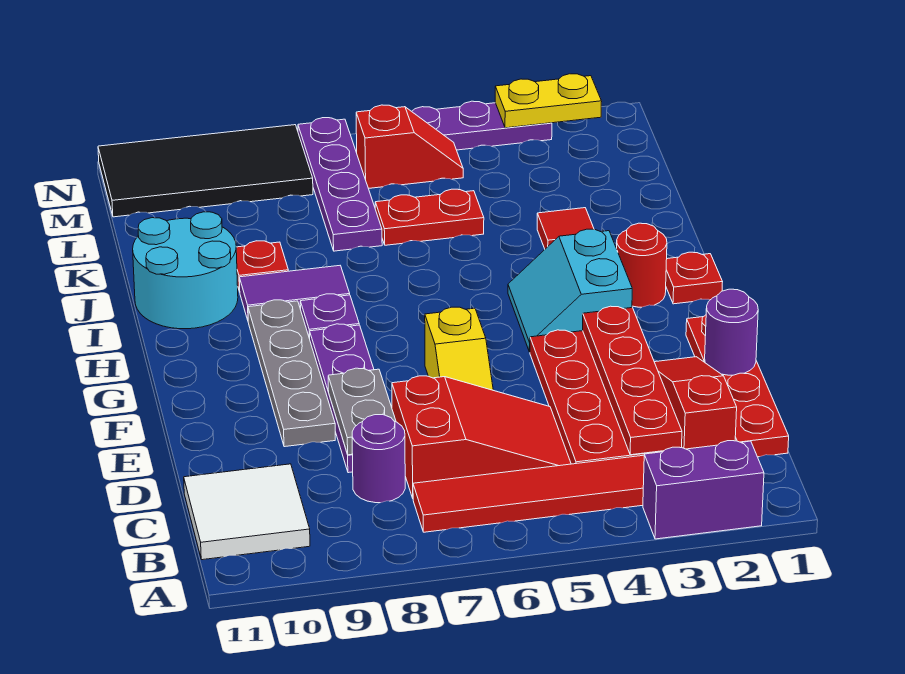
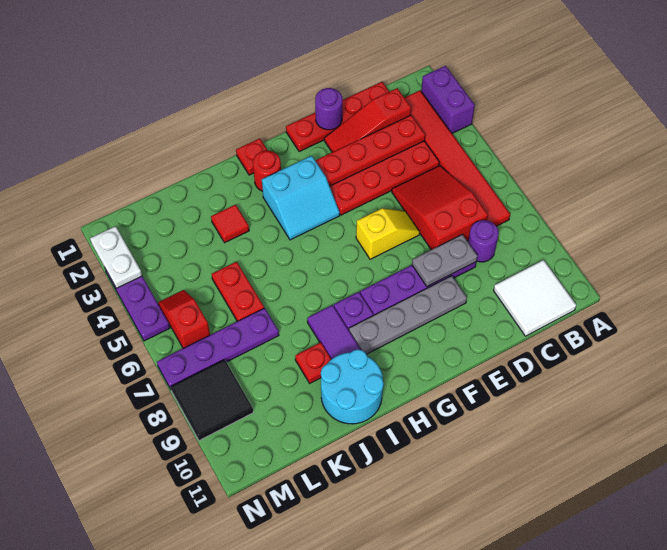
black tile M8:N11 level 1 -> black tile M8:N9 level 1
yellow plate N2:N3 level 2 -> white plate N2:N3 level 2

